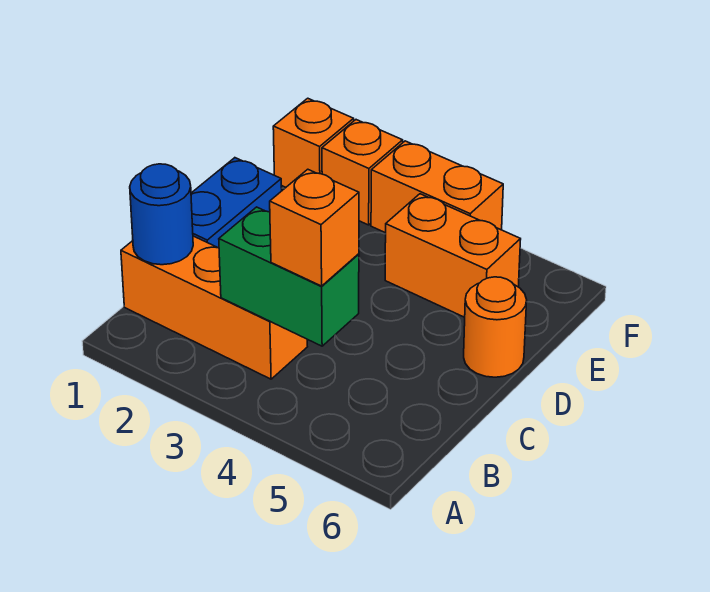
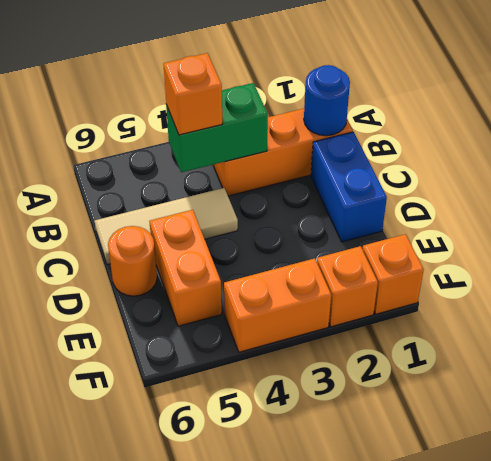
none -> tan tile C4:C6 level 1
orange brick E4:E5 level 1 -> orange brick D5:E5 level 1

